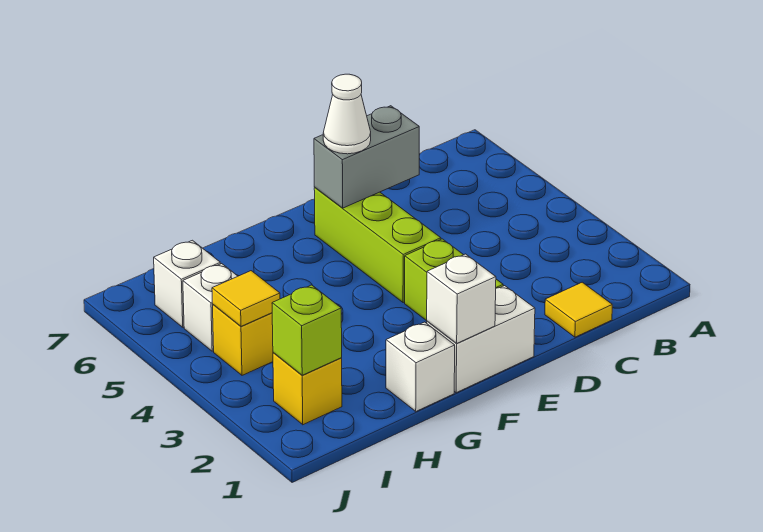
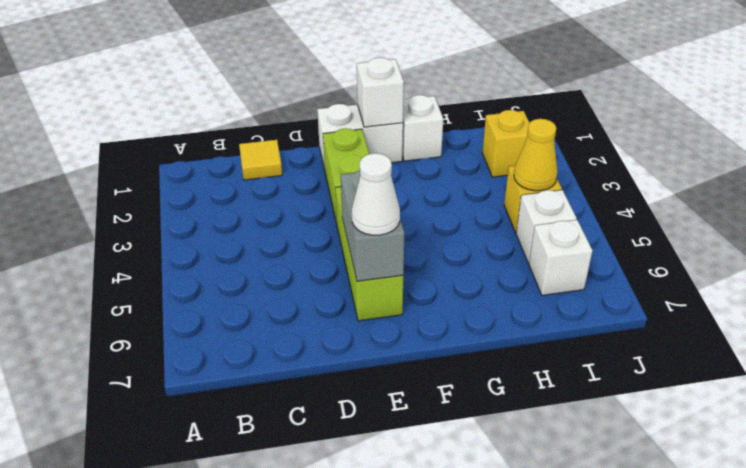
grey brick D6:E6 level 2 -> grey brick E5:E6 level 2
lime brick I2 level 2 -> none
yellow tile I4 level 2 -> yellow cone I4 level 2

